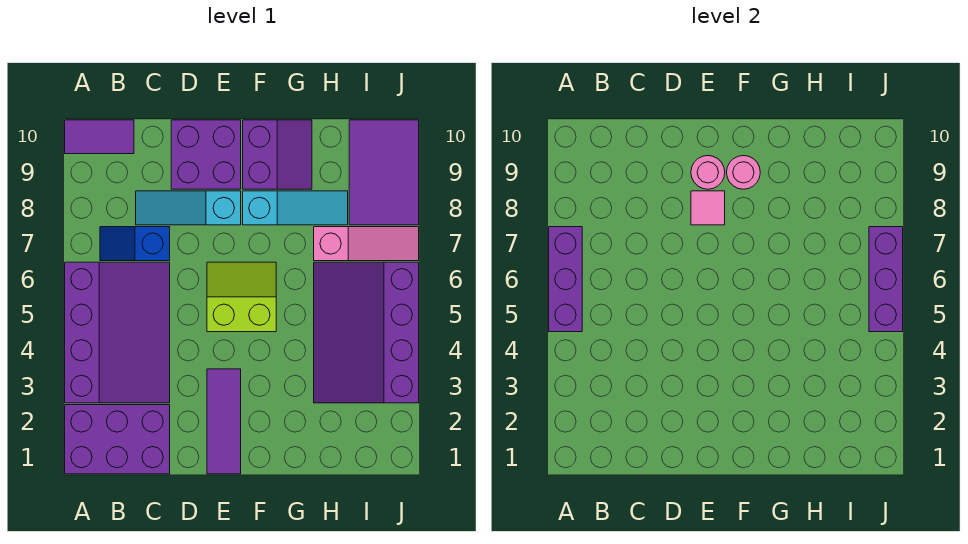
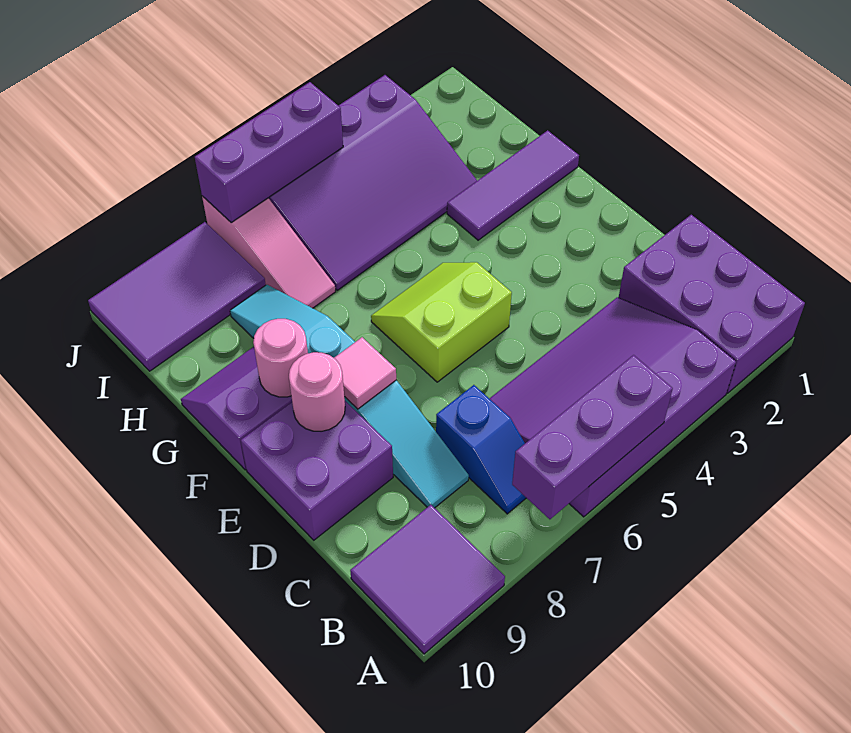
purple tile A10:B10 level 1 -> purple tile A9:B10 level 1
purple tile E1:E3 level 1 -> purple tile G1:G3 level 1
lime slope E5:F6 level 1 top 5 -> lime slope E5:F6 level 1 top E
pink slope H7:J7 level 1 top H -> pink slope H7:J7 level 1 top J

